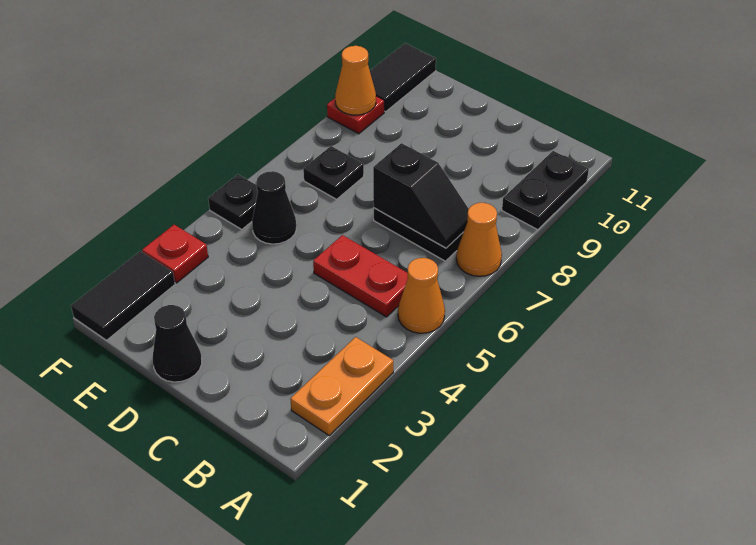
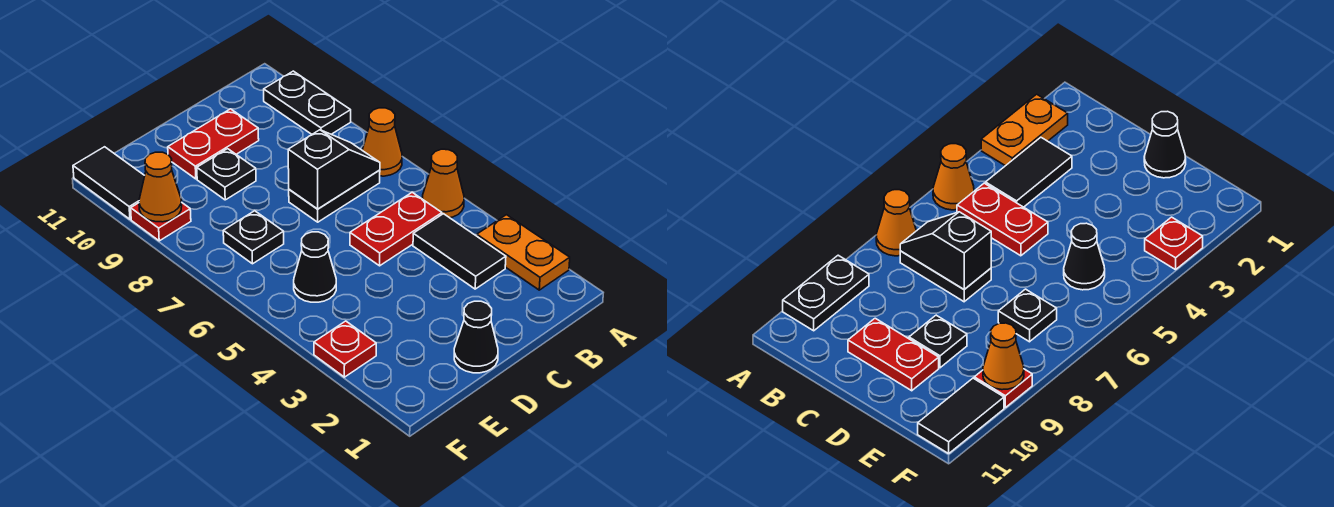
none -> red plate C10:D10 level 1
black tile F1:F2 level 1 -> black tile B3:B4 level 1
black plate F5 level 1 -> black plate D9 level 1

